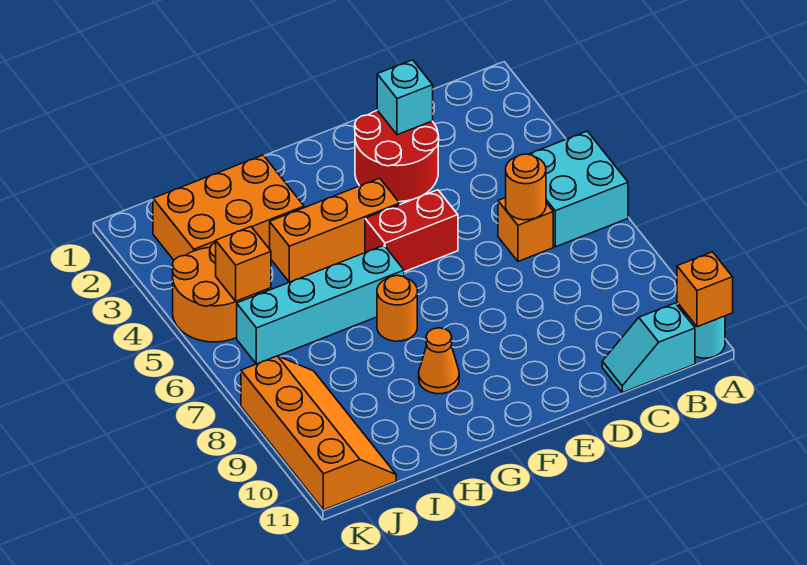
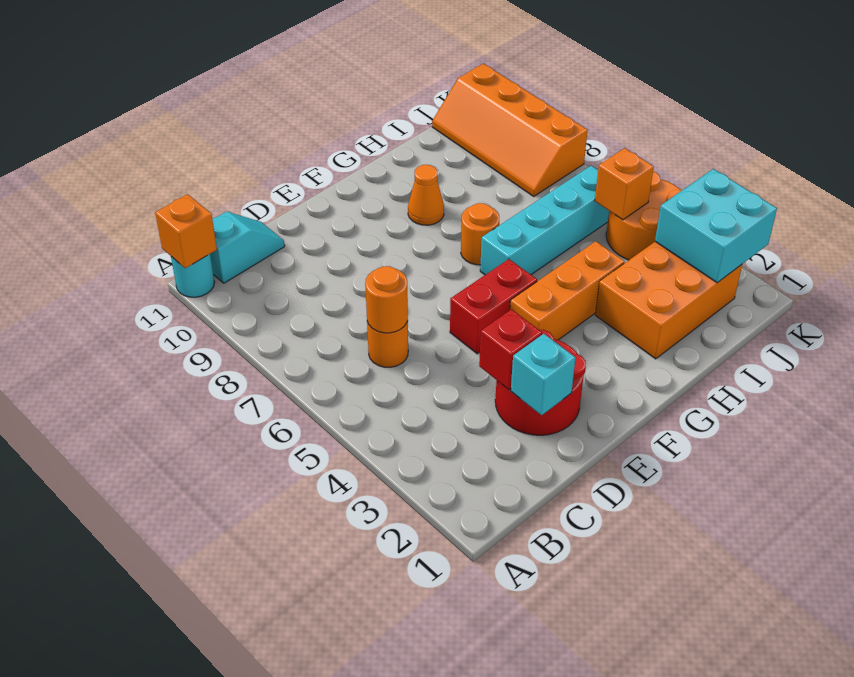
cyan brick A5:B6 level 1 -> cyan brick J2:K3 level 2
orange brick C6 level 1 -> orange round brick C6 level 1
none -> red brick D3 level 2

